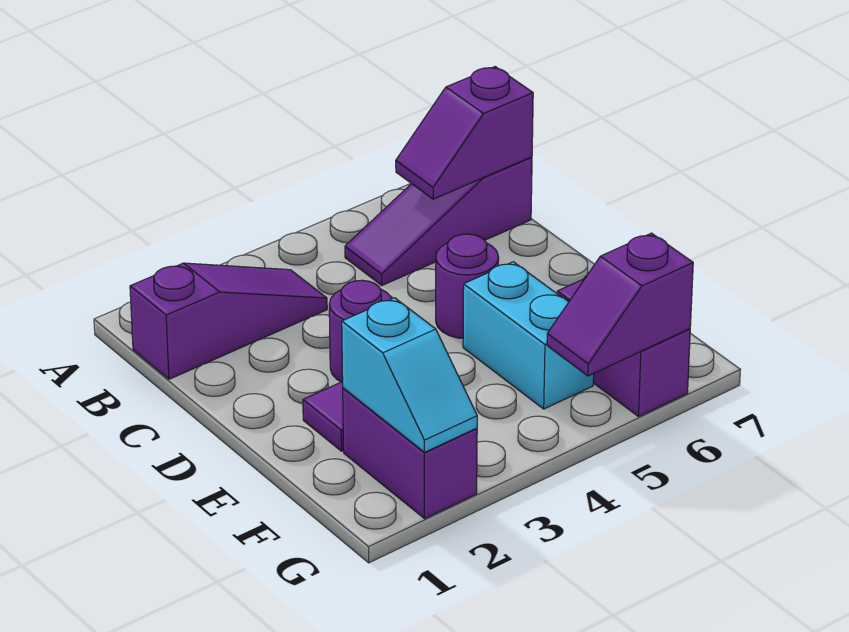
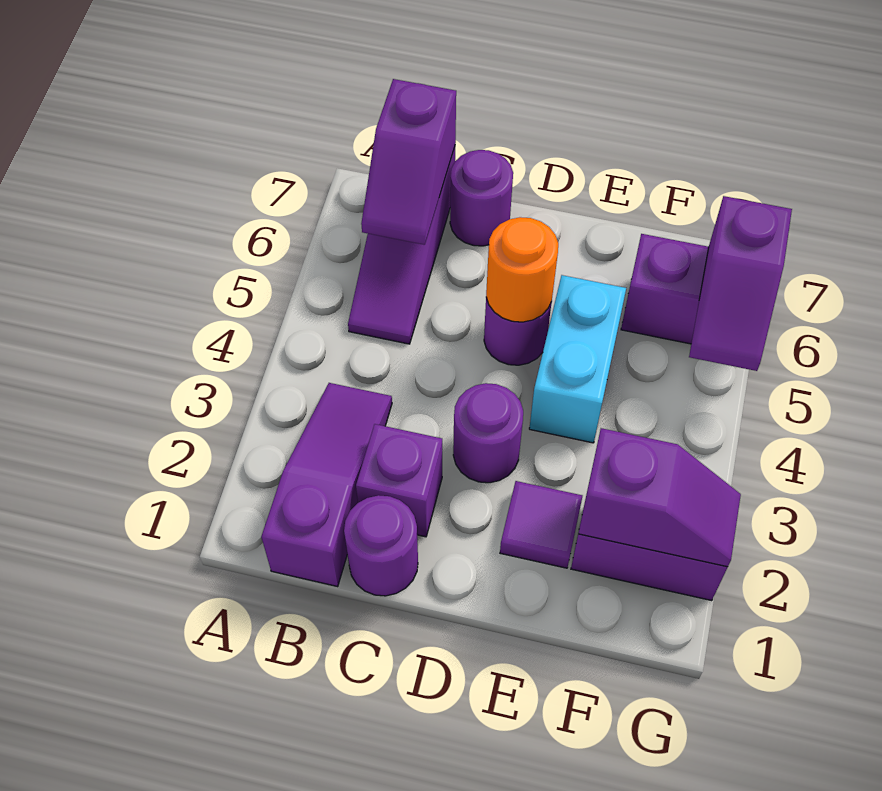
none -> purple round brick C1 level 1
none -> purple brick C2 level 1
none -> purple round brick C7 level 1
none -> orange round brick D5 level 2
cyan brick E5:F5 level 1 -> cyan brick E4:E5 level 1
cyan slope F2:G2 level 2 top F -> purple slope F2:G2 level 2 top F

